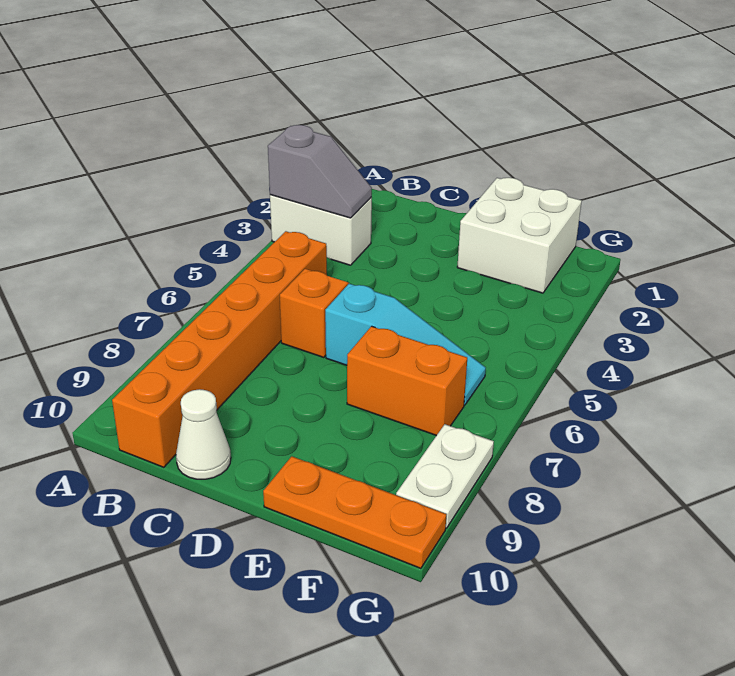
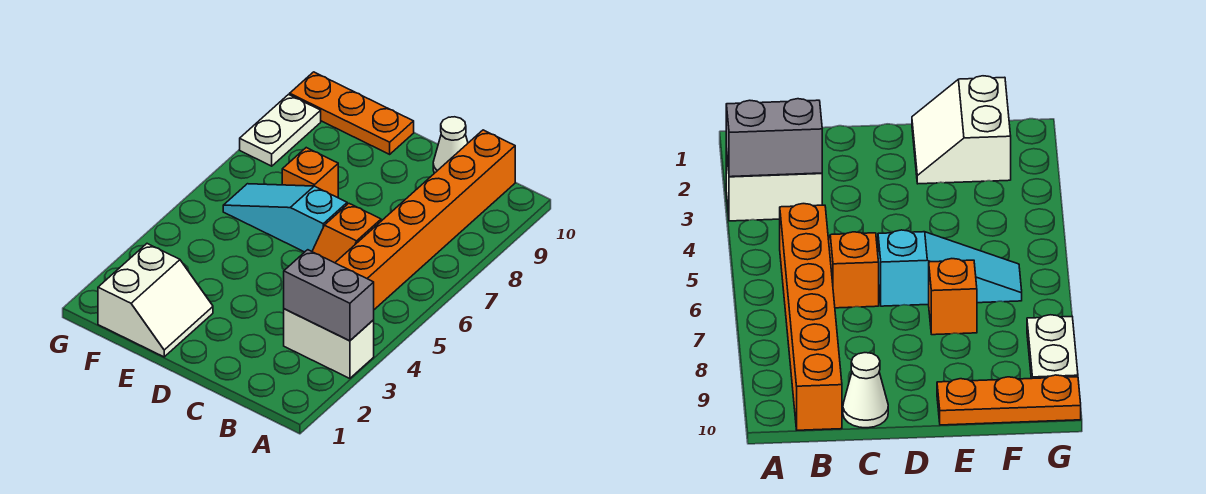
grey slope A3:B3 level 2 top A -> grey brick A3:B3 level 2
white brick E1:F2 level 1 -> white slope E1:F2 level 1 top F
orange brick E7:F7 level 1 -> orange brick E7 level 1

